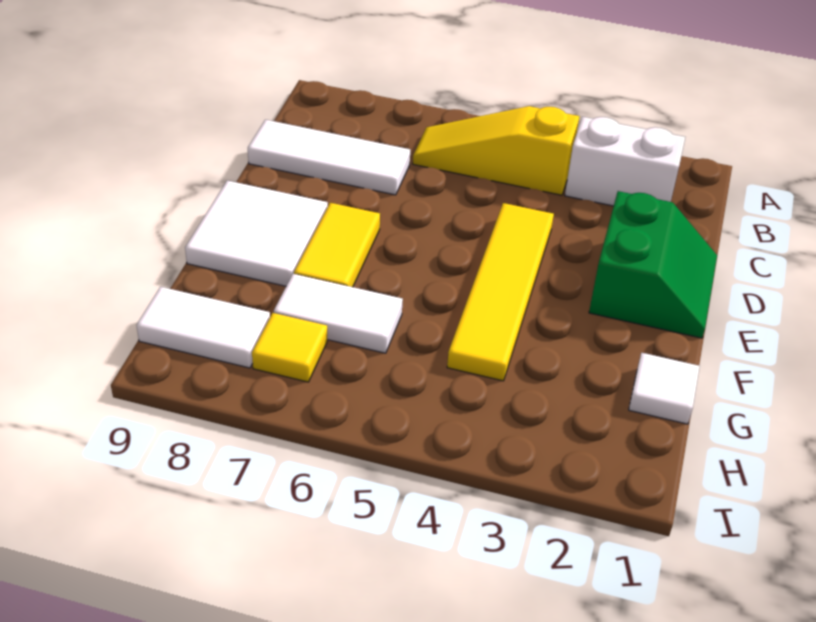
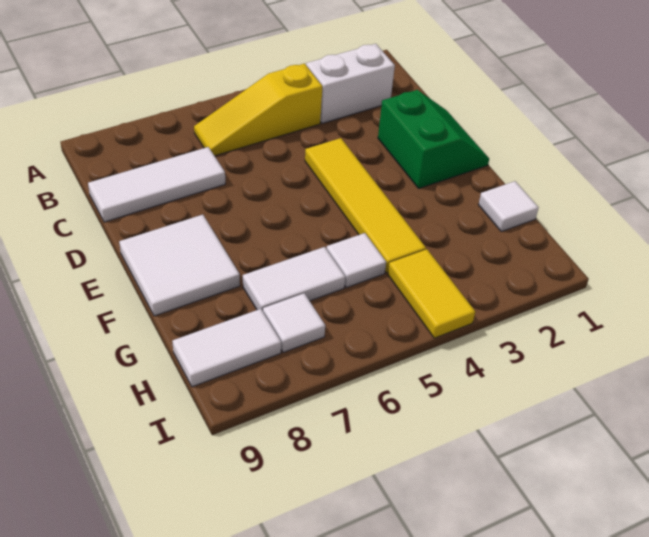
yellow tile E7:F7 level 1 -> yellow tile H4:I4 level 1
none -> white tile G5 level 1
yellow tile H7 level 1 -> white tile H7 level 1

